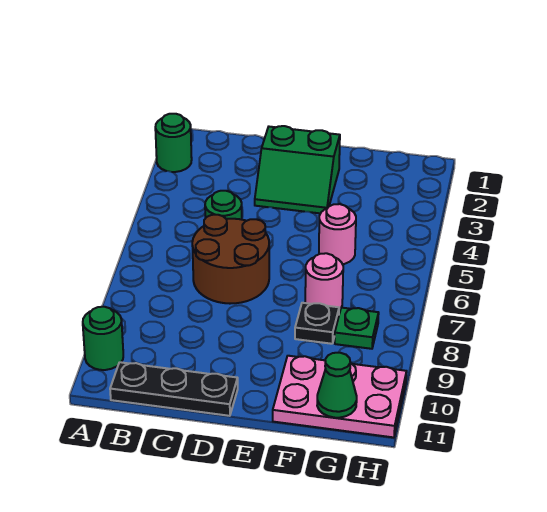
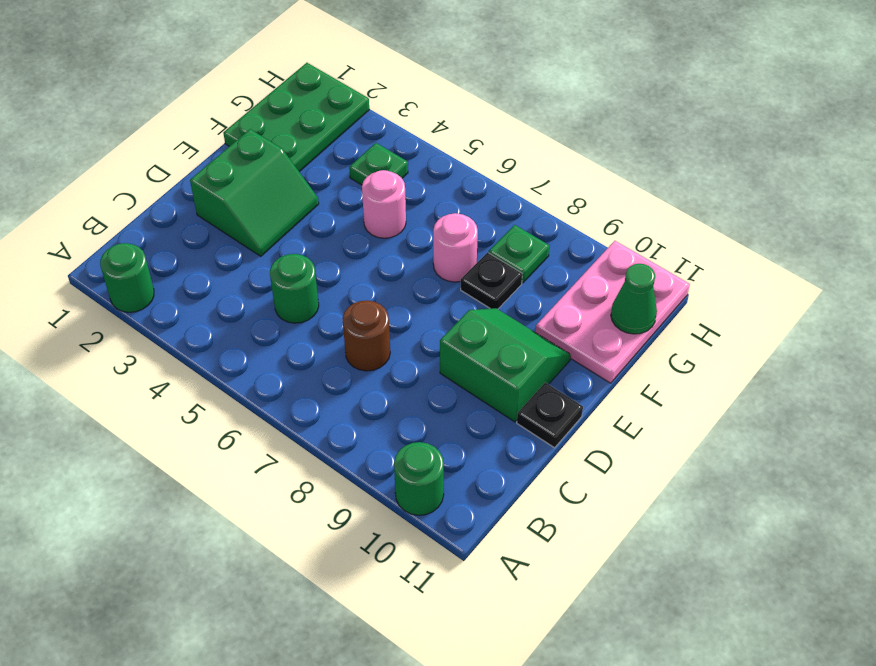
black plate B11:D11 level 1 -> black plate D11 level 1
brown round brick C6:D7 level 1 -> brown round brick C7 level 1
none -> green slope D9:E10 level 1 top D
none -> green plate F1:H2 level 1
none -> green plate G4 level 1

